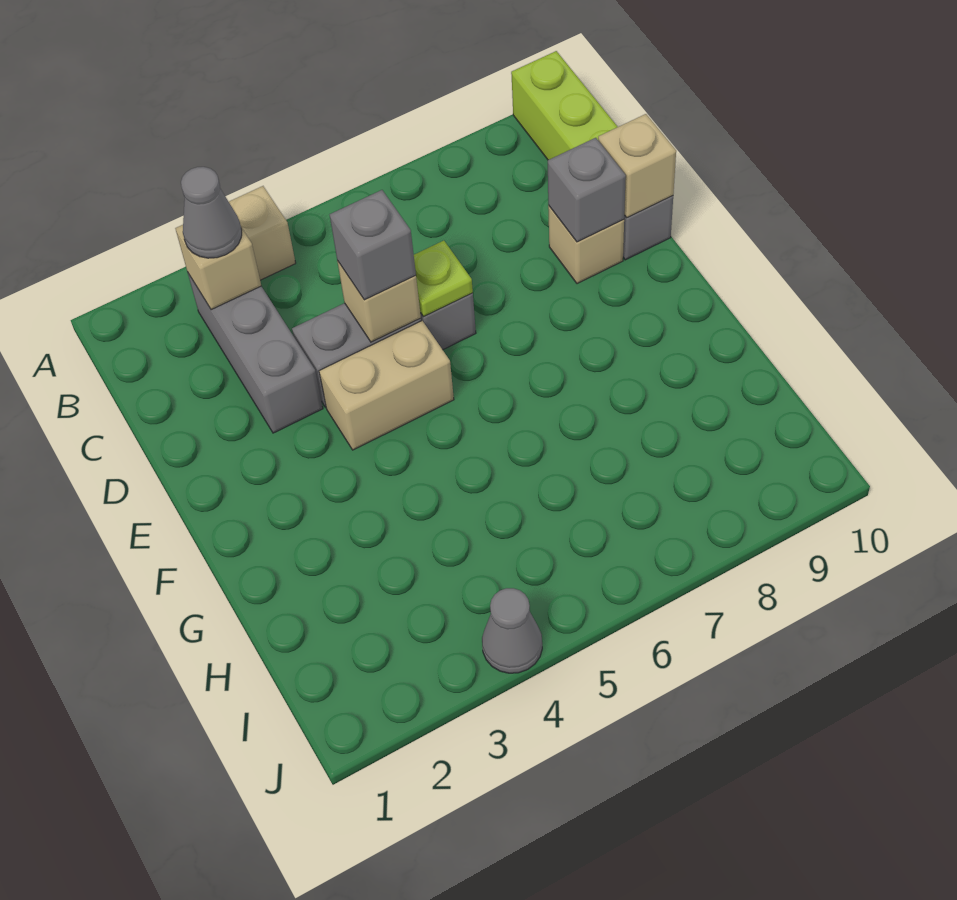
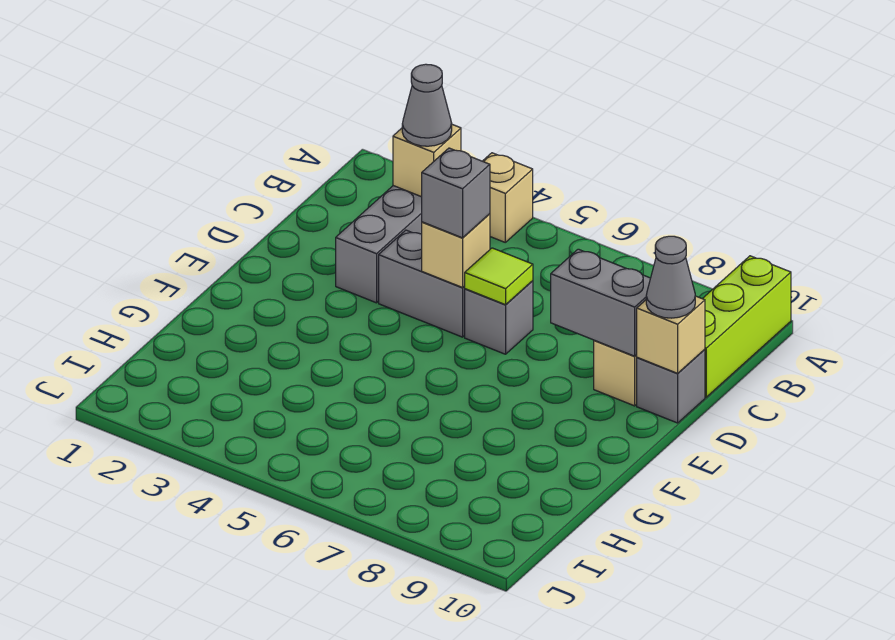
lime plate D6 level 2 -> lime tile D6 level 2
grey brick D9 level 2 -> grey brick D8:D9 level 2
tan brick E4:E5 level 1 -> none
grey cone J4 level 1 -> grey cone D10 level 3

